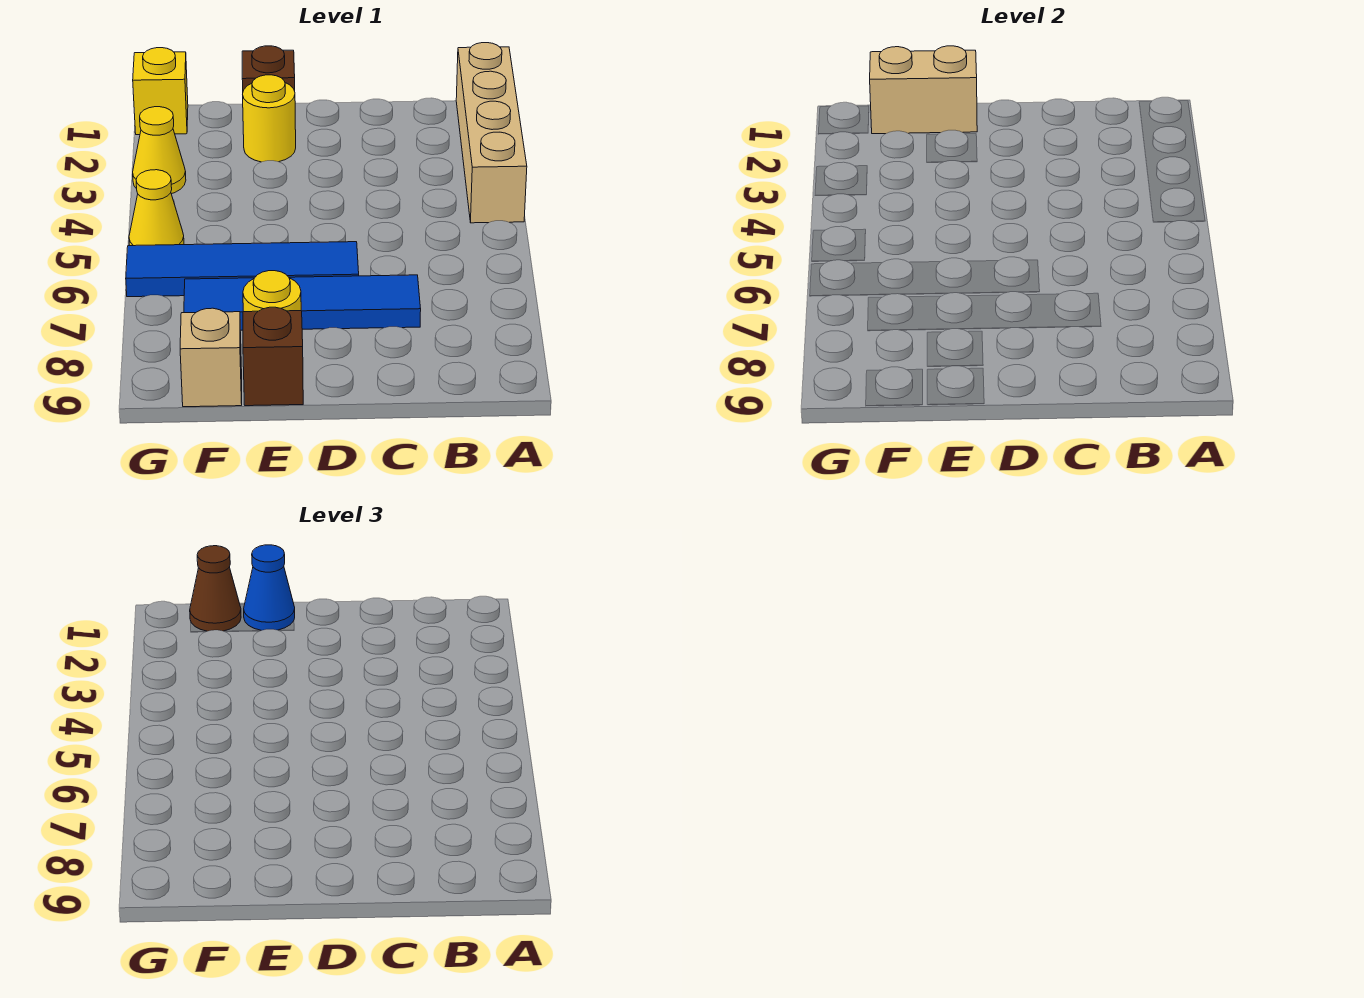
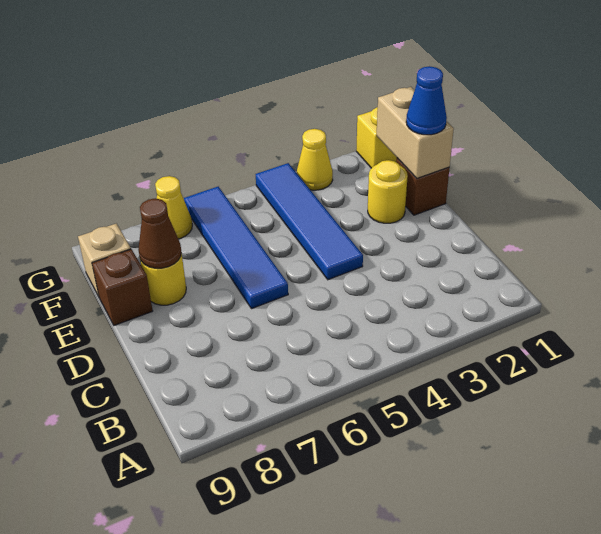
tan brick A1:A4 level 1 -> none
blue tile C7:F7 level 1 -> blue tile D4:G4 level 1
brown cone F1 level 3 -> brown cone E8 level 2
yellow cone G5 level 1 -> yellow cone G7 level 1

